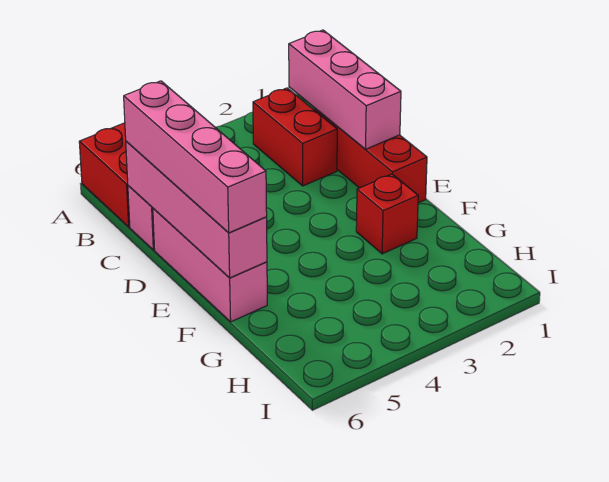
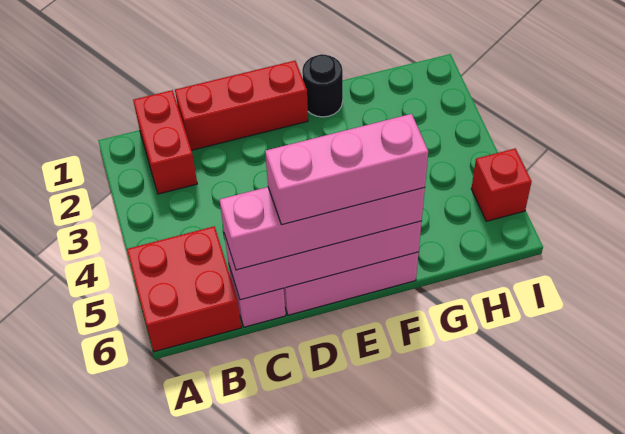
pink brick B1:D1 level 2 -> pink brick D6:F6 level 4
red brick B2:C2 level 1 -> red brick B1:B2 level 1
none -> black round brick F1 level 1
red brick F2 level 1 -> red brick I5 level 1

